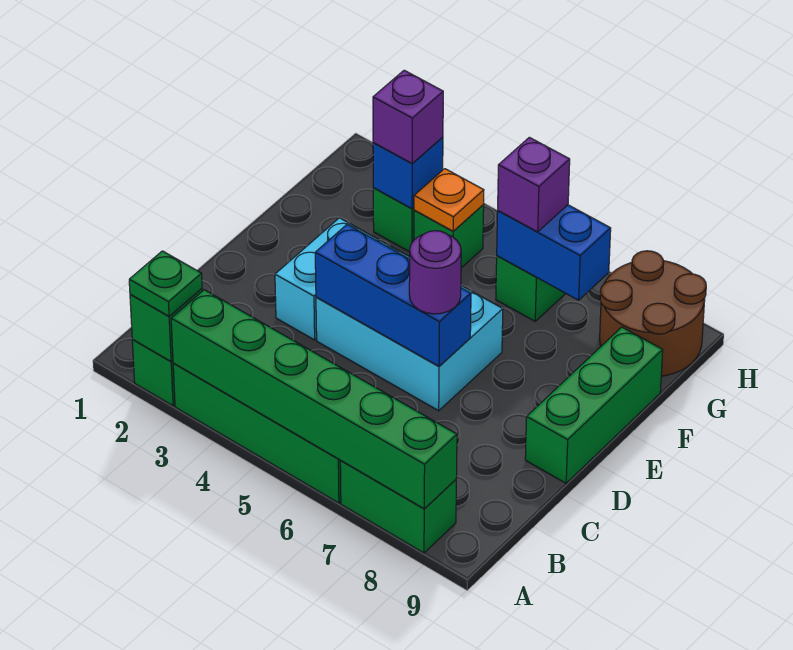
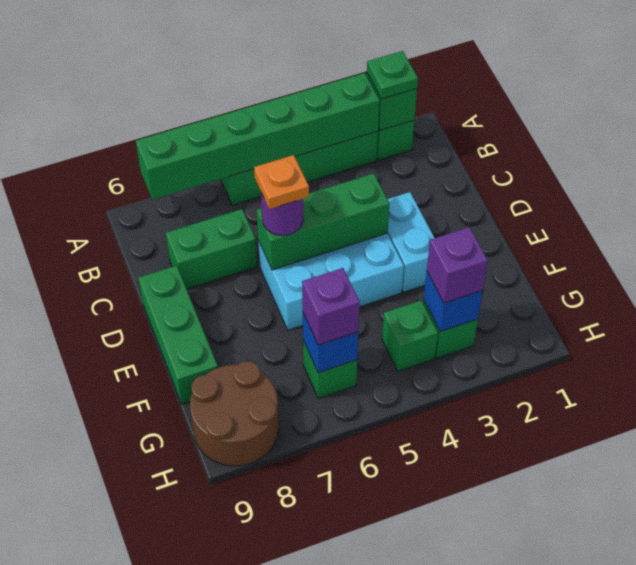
green brick A7:A8 level 1 -> green brick C7:C8 level 1
blue brick D4:D6 level 2 -> green brick D4:D6 level 2
orange plate G4 level 2 -> orange plate D6 level 4
blue brick G6:G7 level 2 -> blue brick G6 level 2

